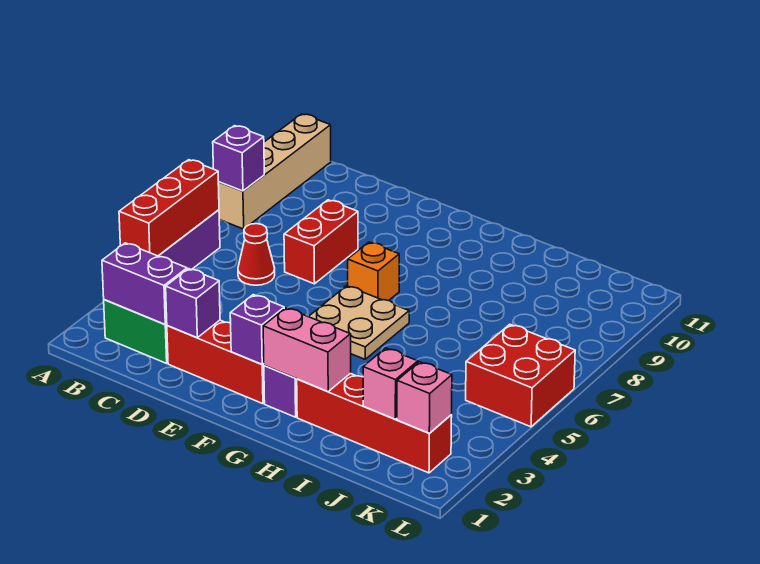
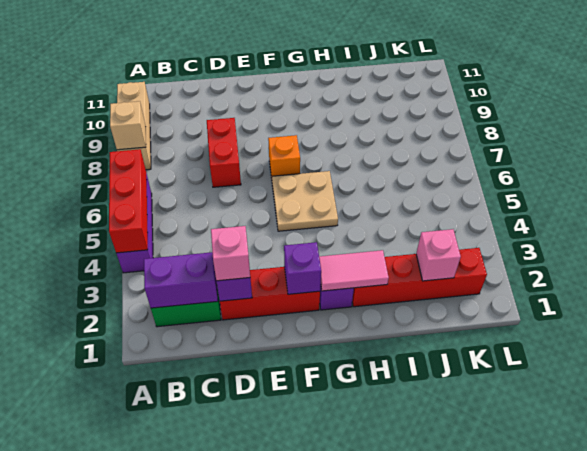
tan brick A8:A11 level 1 -> tan brick A8:A10 level 1
purple brick A8 level 2 -> tan brick A8 level 2
red cone C6 level 1 -> none
pink brick G2:H2 level 2 -> pink tile G2:H2 level 2
pink brick K2 level 2 -> pink brick D2 level 3
red brick K5:L6 level 1 -> none

